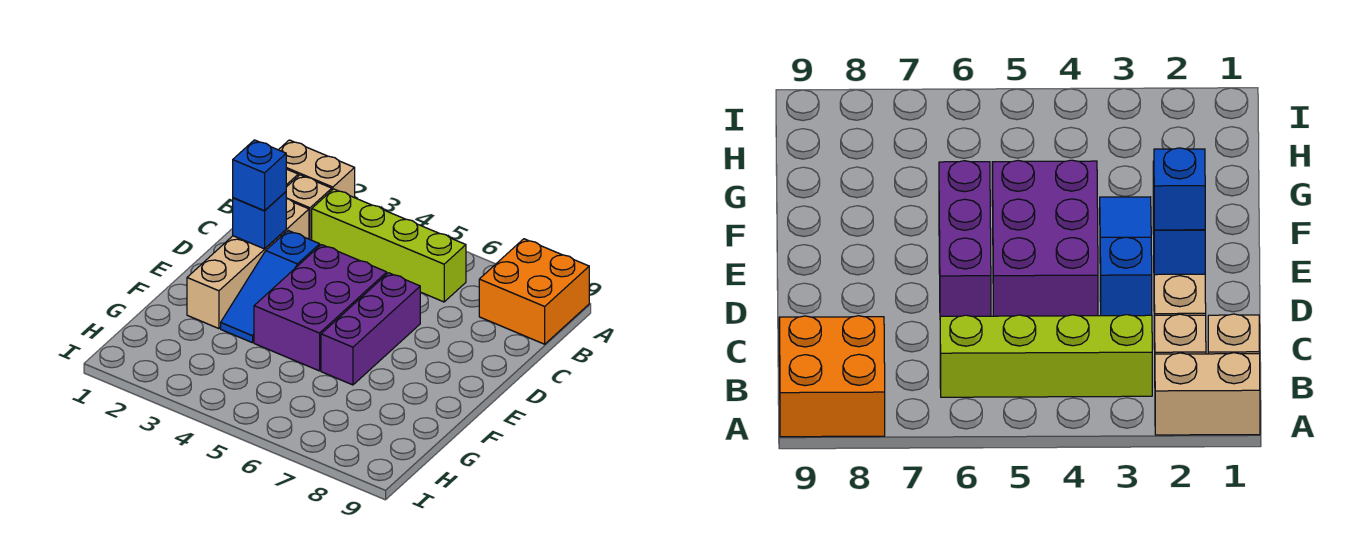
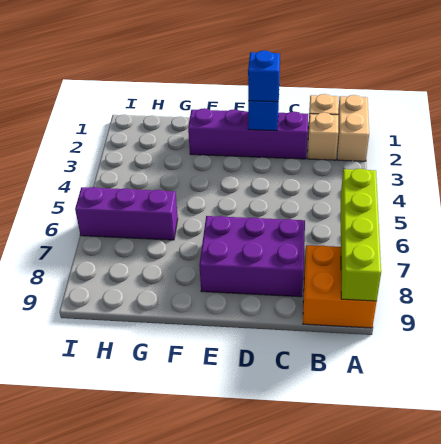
lime brick B3:B6 level 1 -> lime brick A6:A9 level 2
tan brick C2:F2 level 1 -> purple brick C2:F2 level 1
blue slope D3:F3 level 1 top D -> none
purple brick D4:F5 level 1 -> purple brick C7:E8 level 1
purple brick D6:F6 level 1 -> purple brick G6:I6 level 1

